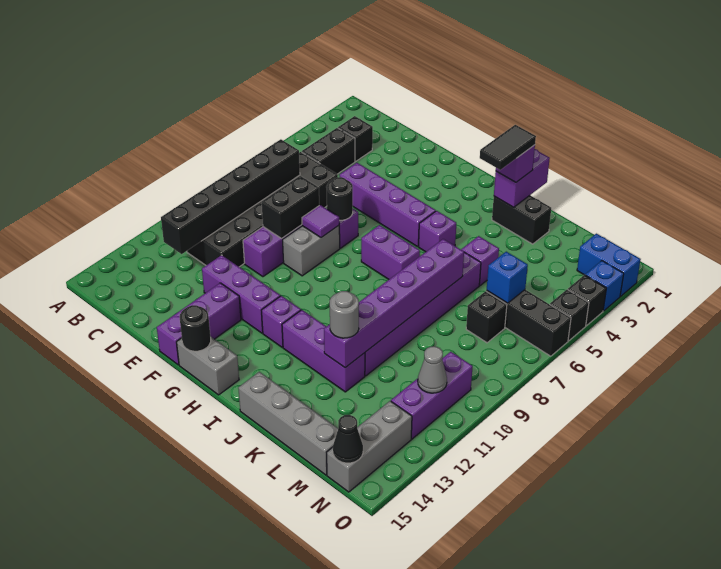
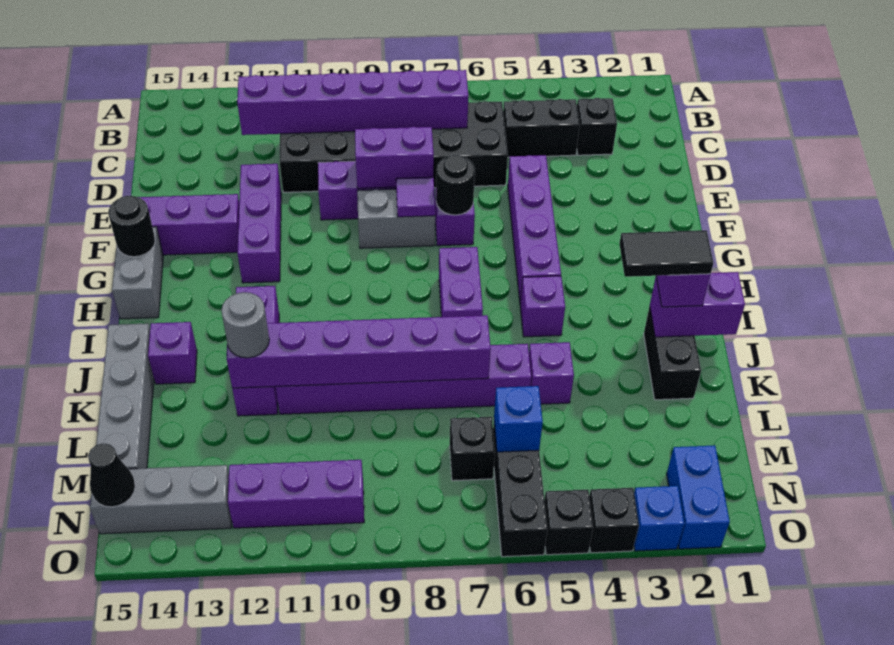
black brick C7:C12 level 2 -> purple brick C7:C12 level 2
black brick E8:E9 level 2 -> purple brick E8:E9 level 2
purple brick H12 level 1 -> purple brick J14 level 1
grey cone N11 level 2 -> none

